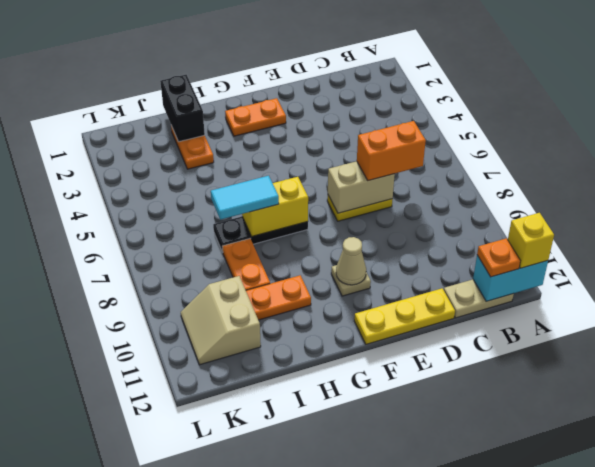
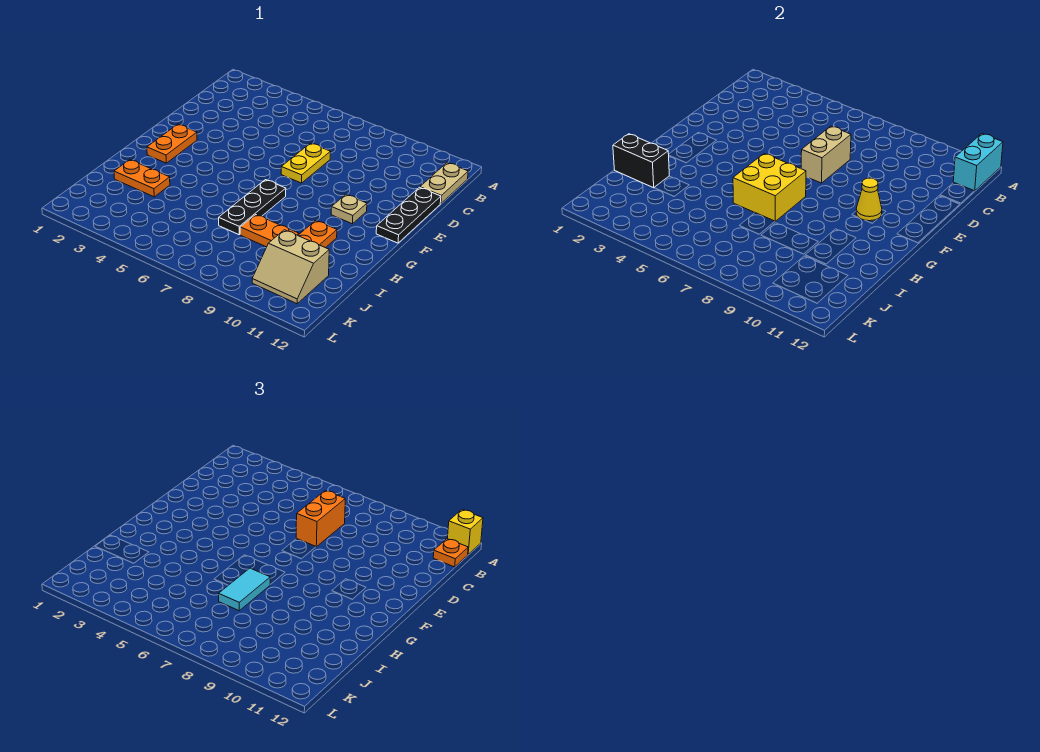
yellow plate D12:F12 level 1 -> black plate D12:F12 level 1
tan cone F10 level 2 -> yellow cone F10 level 2
yellow brick G7:H7 level 2 -> yellow brick G6:H7 level 2

